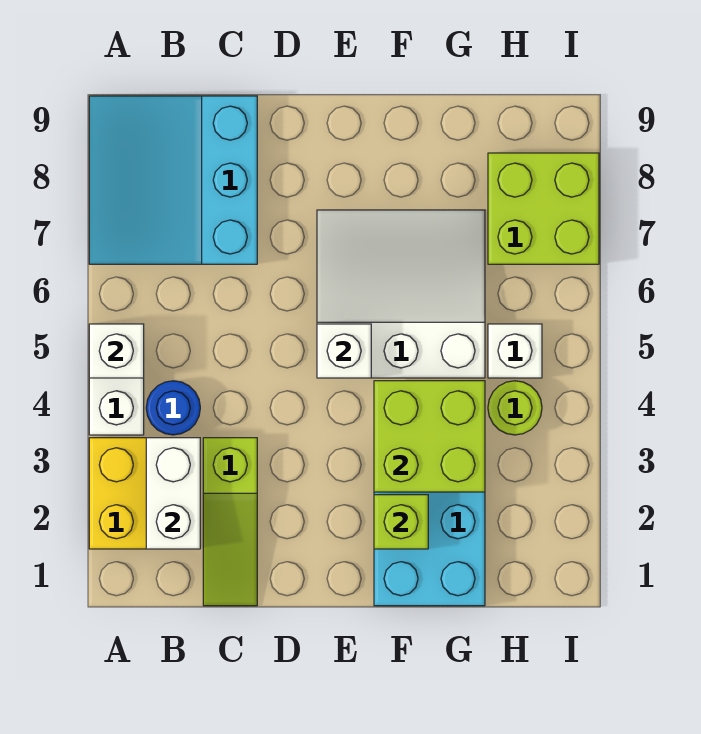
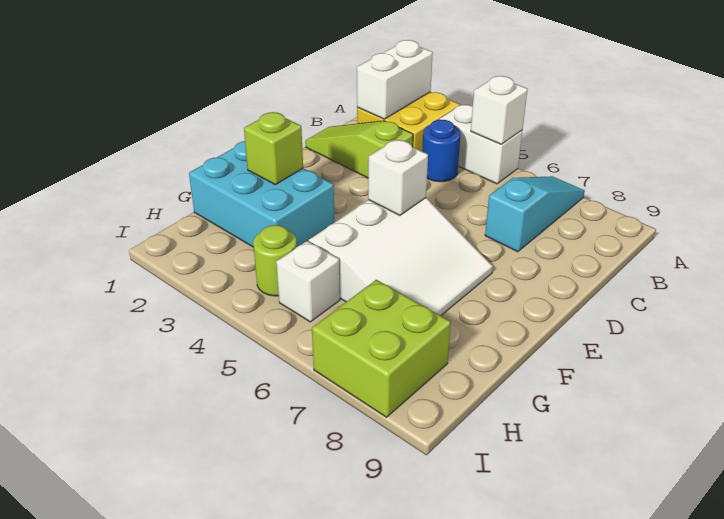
cyan slope A7:C9 level 1 top C -> cyan slope A7:C7 level 1 top C
white brick B2:B3 level 2 -> white brick A2:B2 level 2
lime brick F3:G4 level 2 -> none

